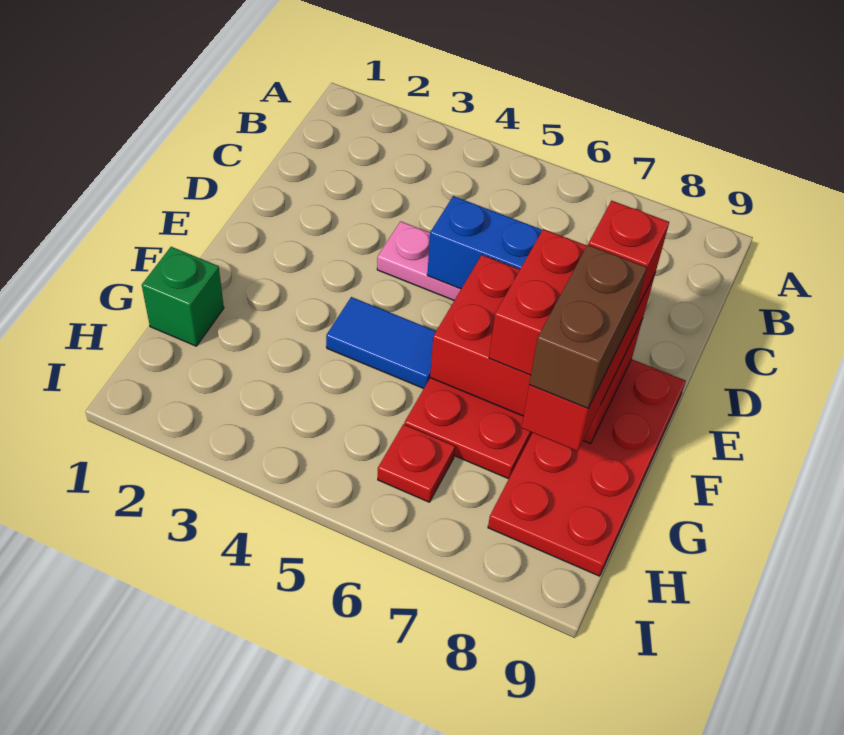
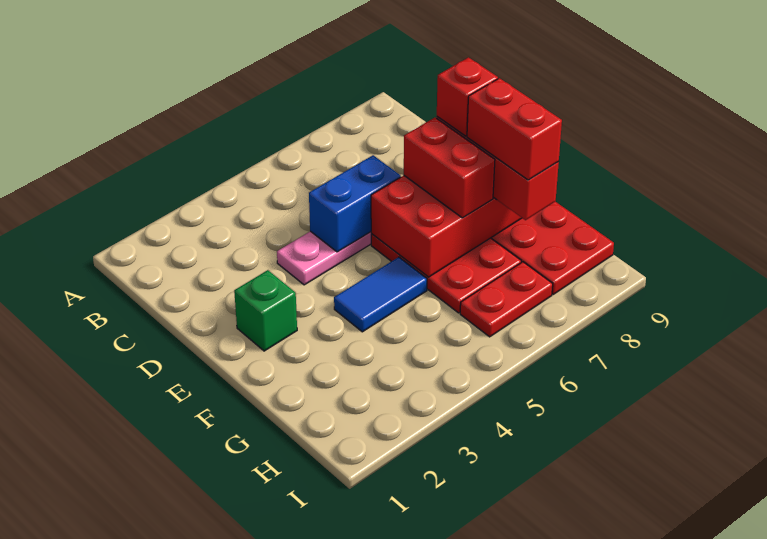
brown brick F8:G8 level 4 -> red brick F8:G8 level 4
green brick G1 level 1 -> green brick E2 level 1
red plate H6 level 1 -> red plate H6:H7 level 1

